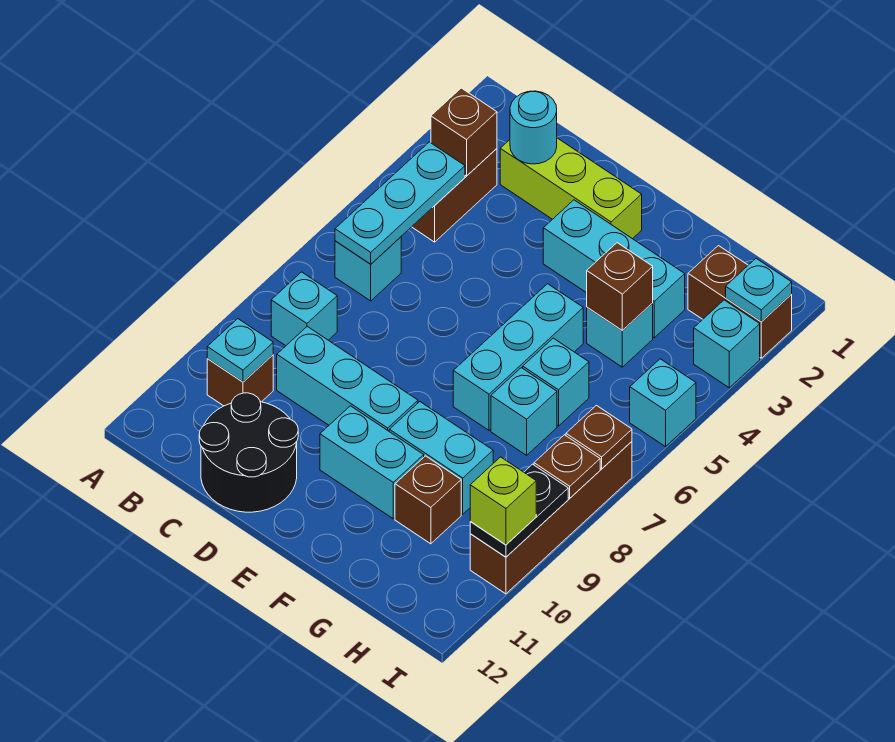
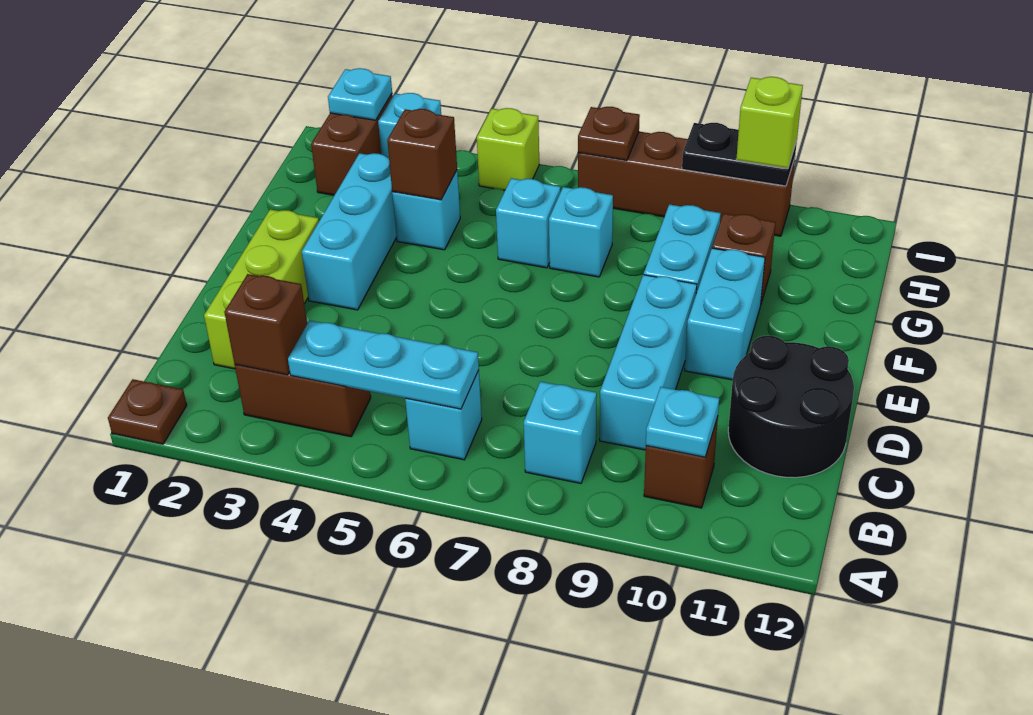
cyan round brick C2 level 2 -> none
cyan brick F5:F7 level 1 -> none
cyan brick I5 level 1 -> lime brick I5 level 1
brown plate I8 level 2 -> brown plate A1 level 1

